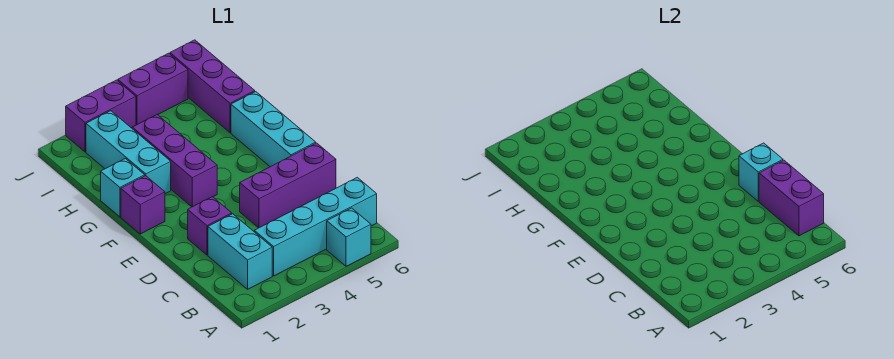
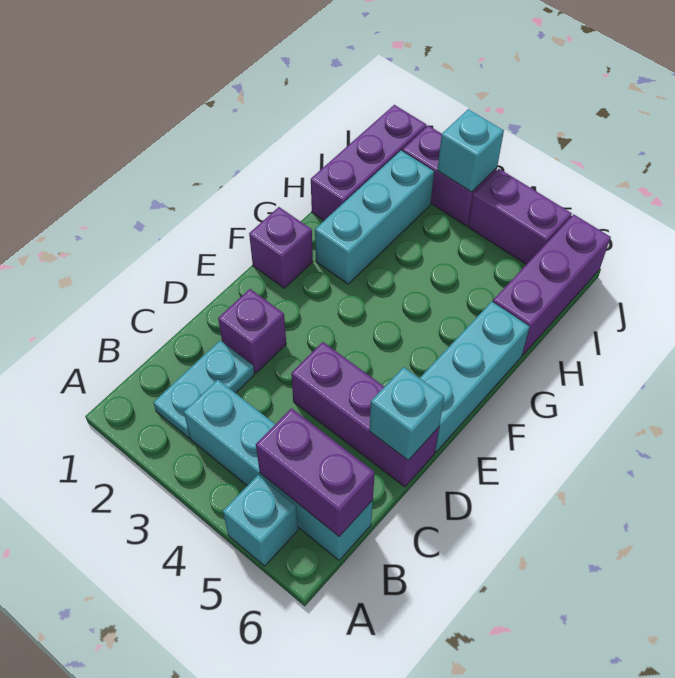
cyan brick B2:C2 level 1 -> cyan plate B2:C2 level 1
purple brick B6:C6 level 2 -> purple brick B5:B6 level 2
purple brick F3:H3 level 1 -> purple brick H1:J1 level 1
cyan brick G1 level 1 -> cyan brick J3 level 2

